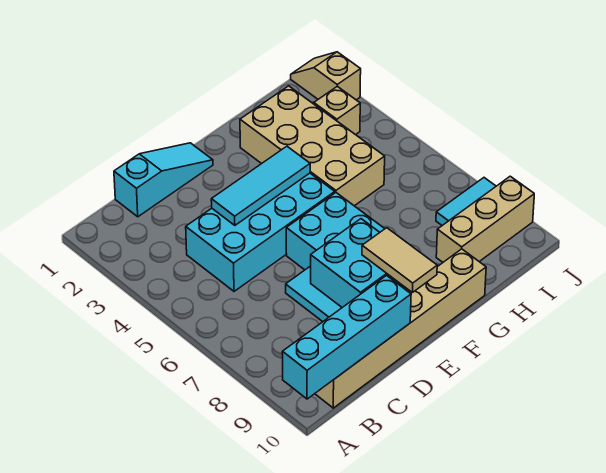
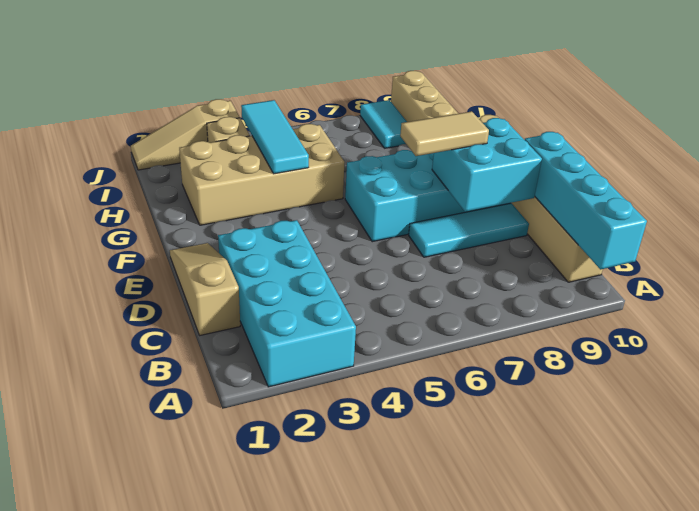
cyan slope C1:E1 level 1 top C -> tan slope C1:E1 level 1 top C
cyan brick C4:F5 level 1 -> cyan brick A2:D3 level 1
cyan tile D4:F4 level 2 -> cyan tile G4:I4 level 2
tan tile E9:E10 level 3 -> tan tile E7:E8 level 3
tan slope J1:J2 level 1 top 2 -> tan slope J1:J3 level 1 top 3

